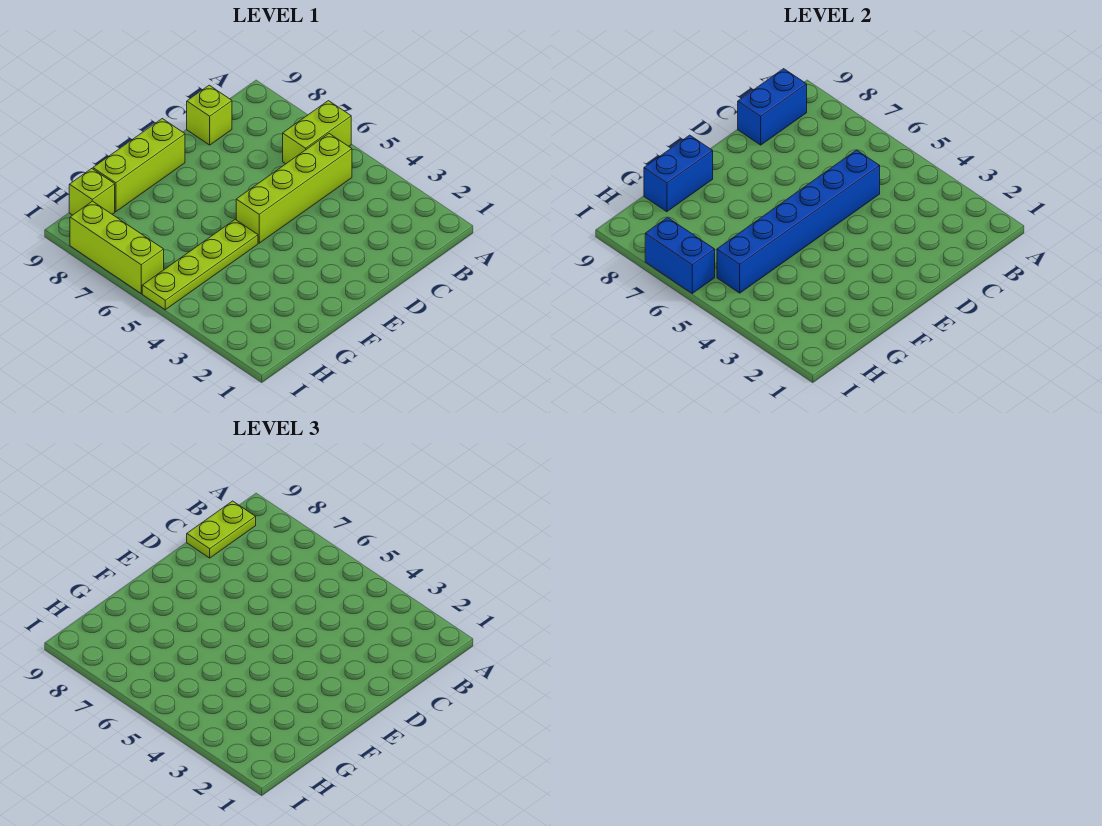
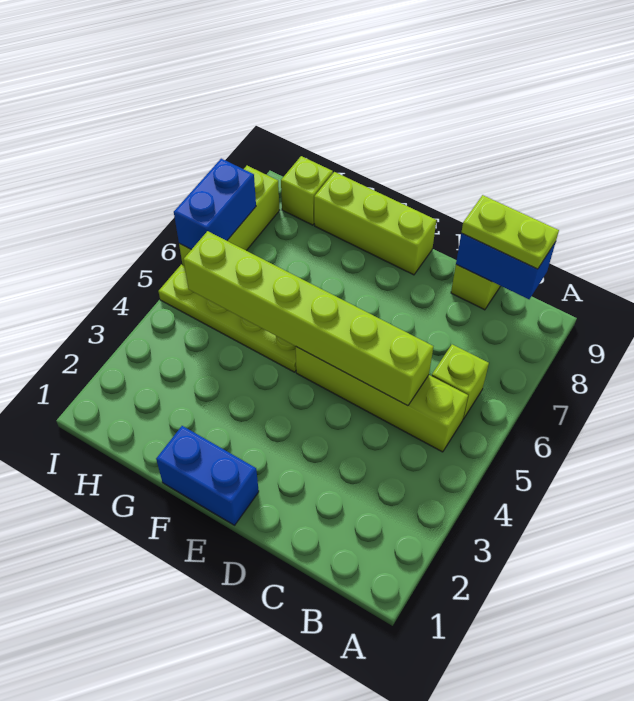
lime brick A6:B6 level 1 -> lime brick B6 level 1
blue brick C5:H5 level 2 -> lime brick C5:H5 level 2
blue brick F9:G9 level 2 -> blue brick E1:F1 level 1

